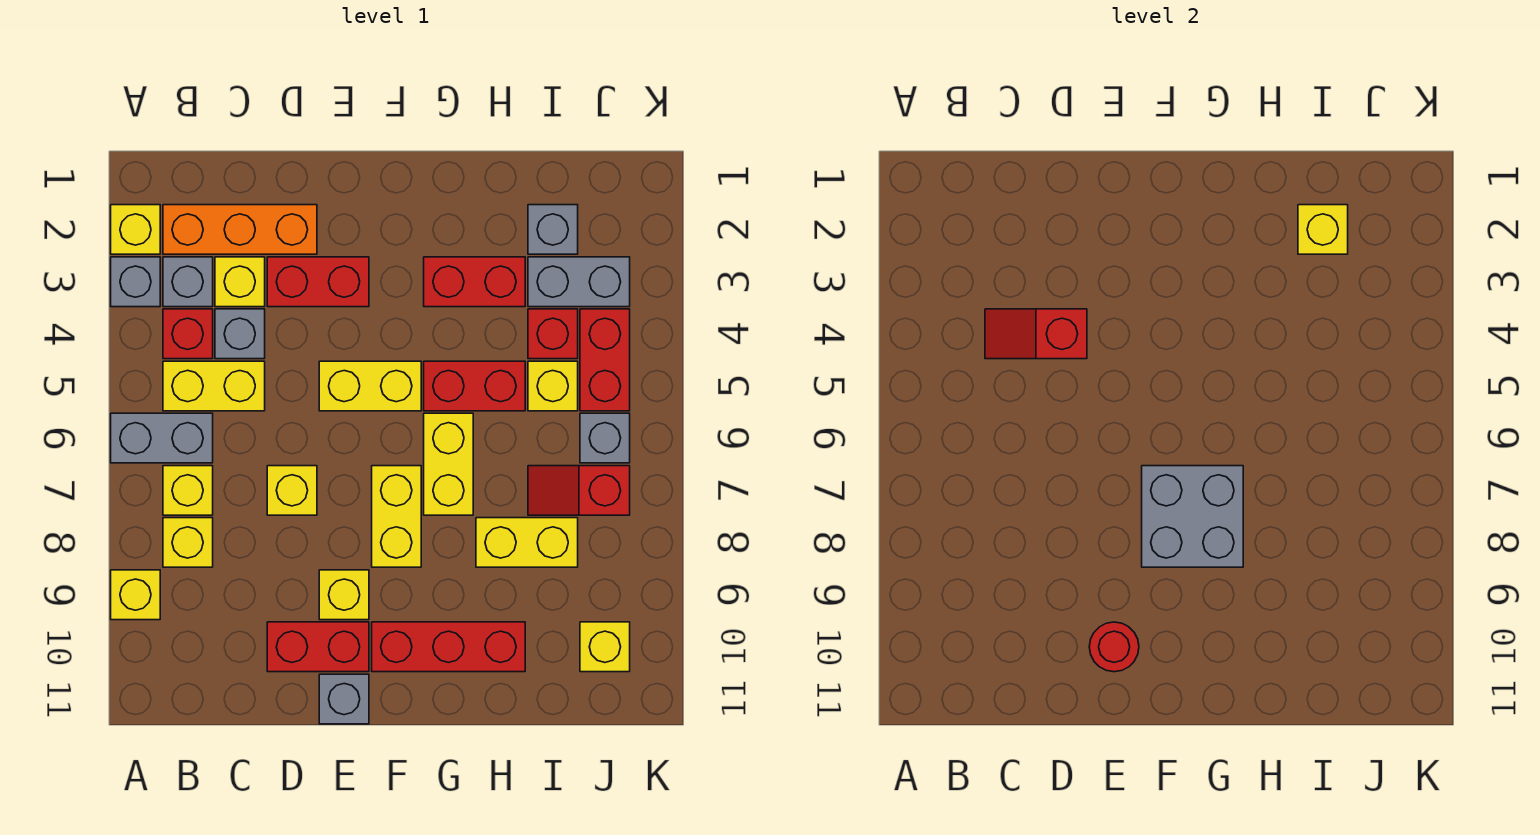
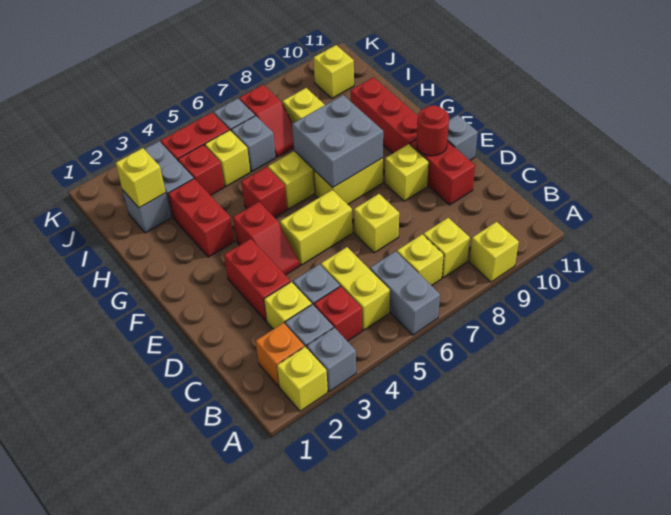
orange brick B2:D2 level 1 -> orange brick B2 level 1
red slope C4:D4 level 2 top D -> red slope E4:F4 level 1 top F
yellow brick E5:F5 level 1 -> yellow brick E5:E6 level 1
red brick G5:H5 level 1 -> red brick G5 level 1
none -> grey brick I6 level 1

